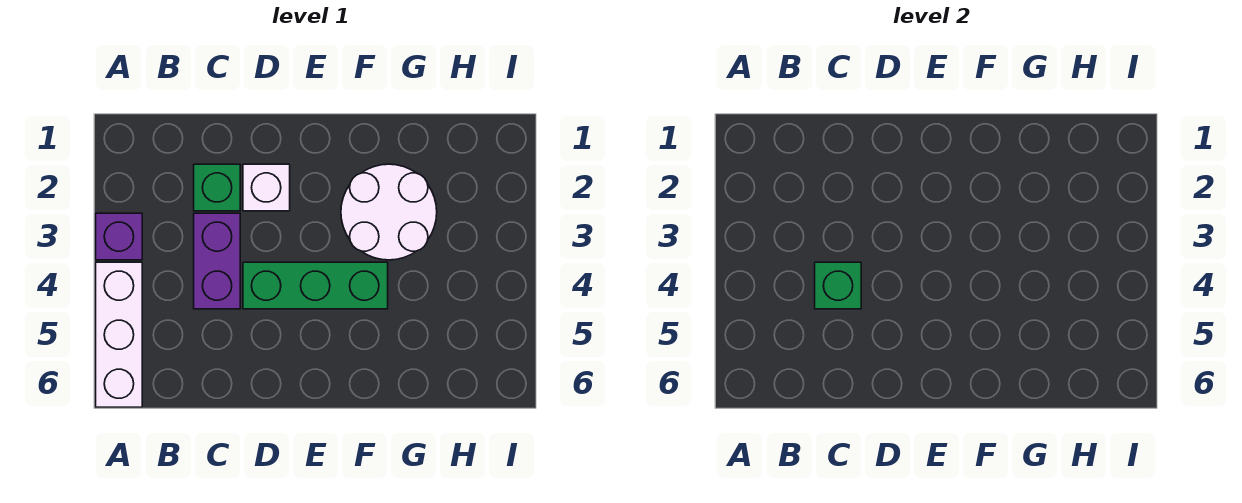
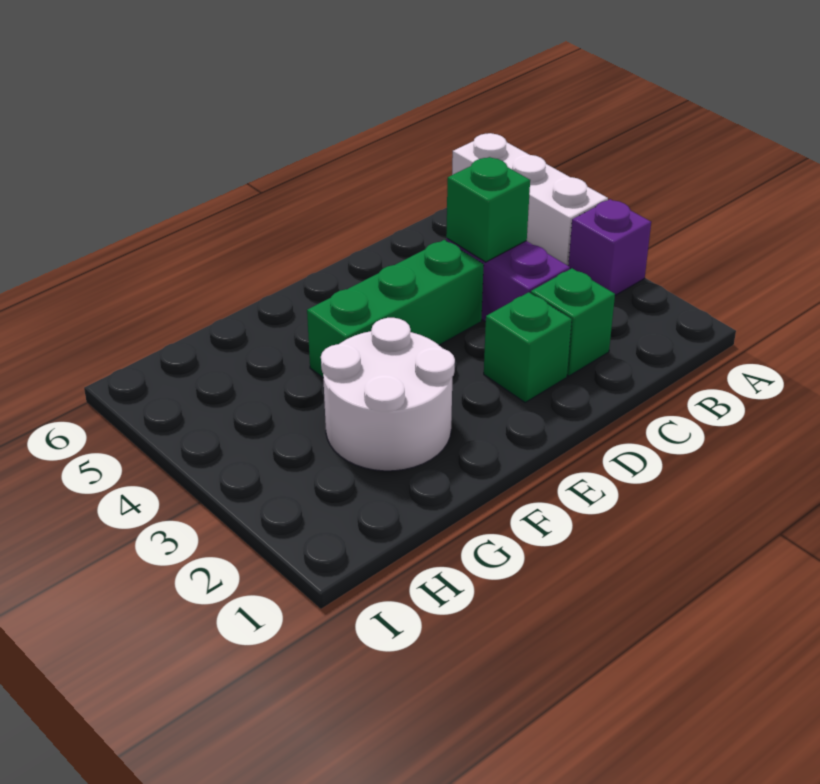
white brick D2 level 1 -> green brick D2 level 1

